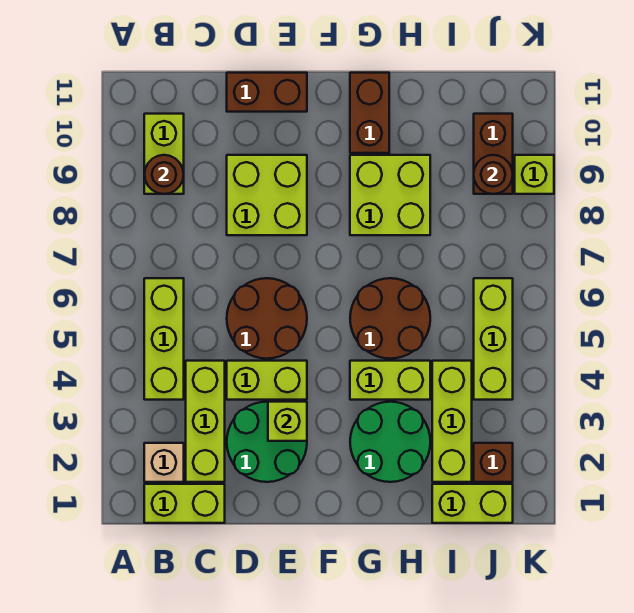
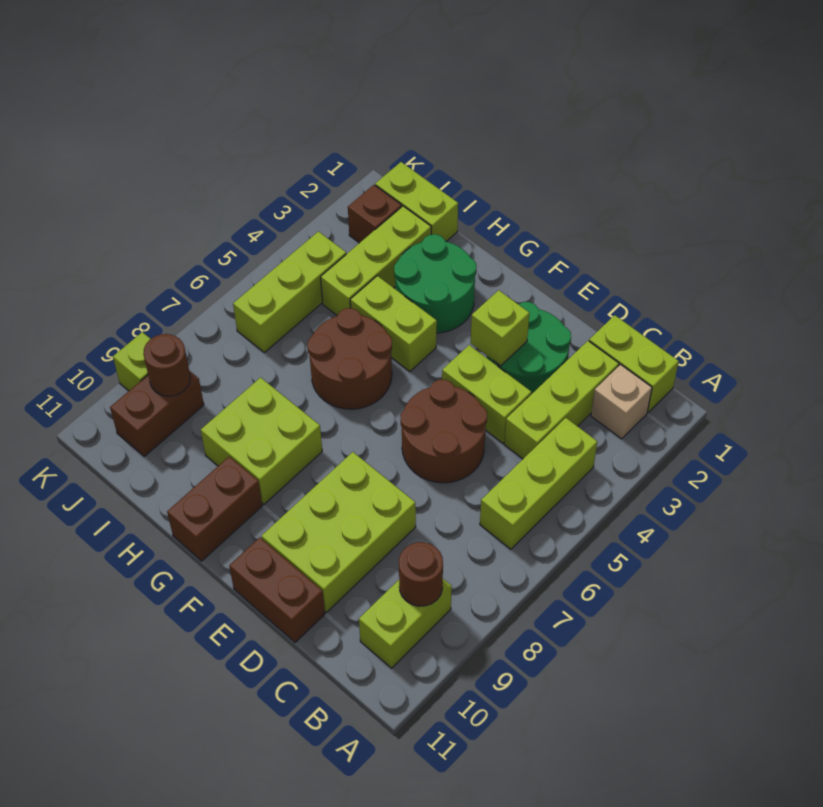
lime brick D8:E9 level 1 -> lime brick D8:E10 level 1

